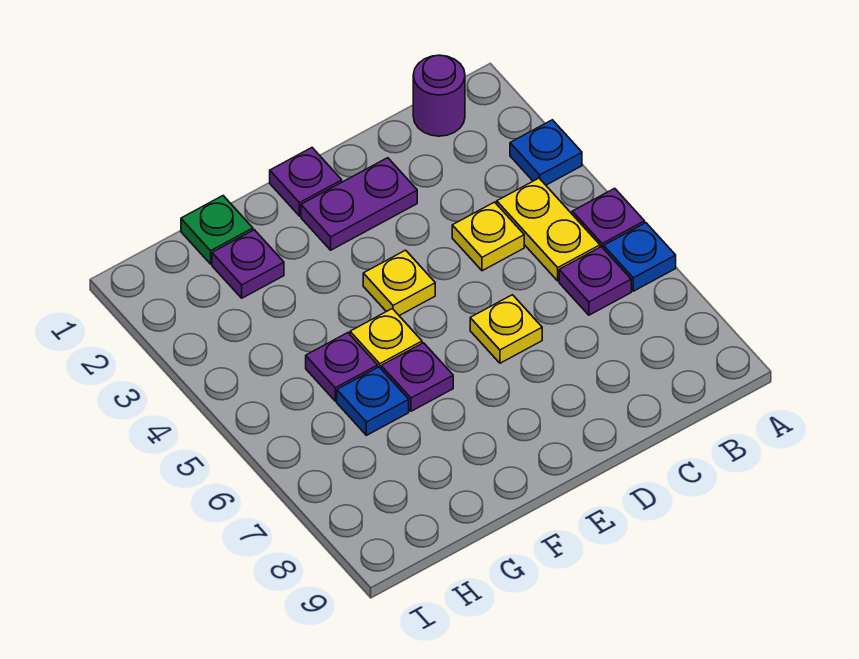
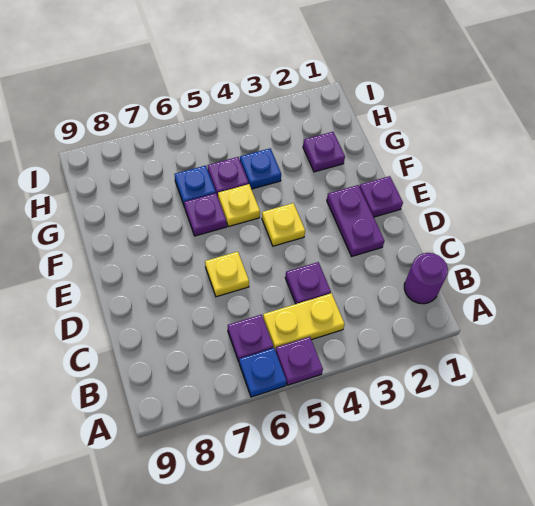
blue plate A3 level 1 -> blue plate G4 level 1
yellow plate C4 level 1 -> purple plate C4 level 1
green plate G1 level 1 -> none

